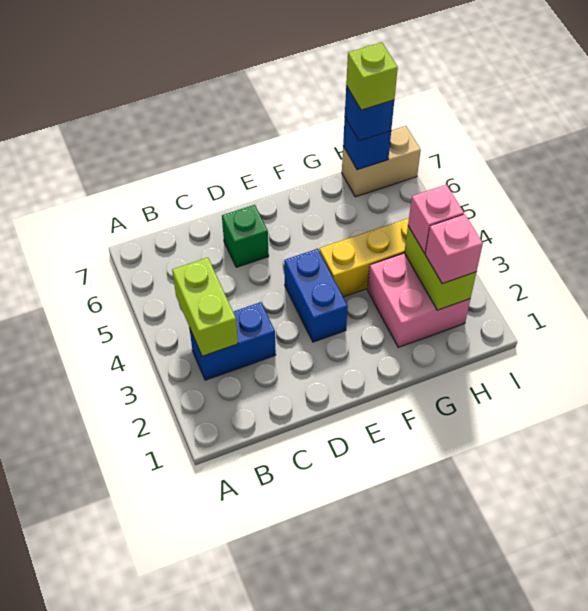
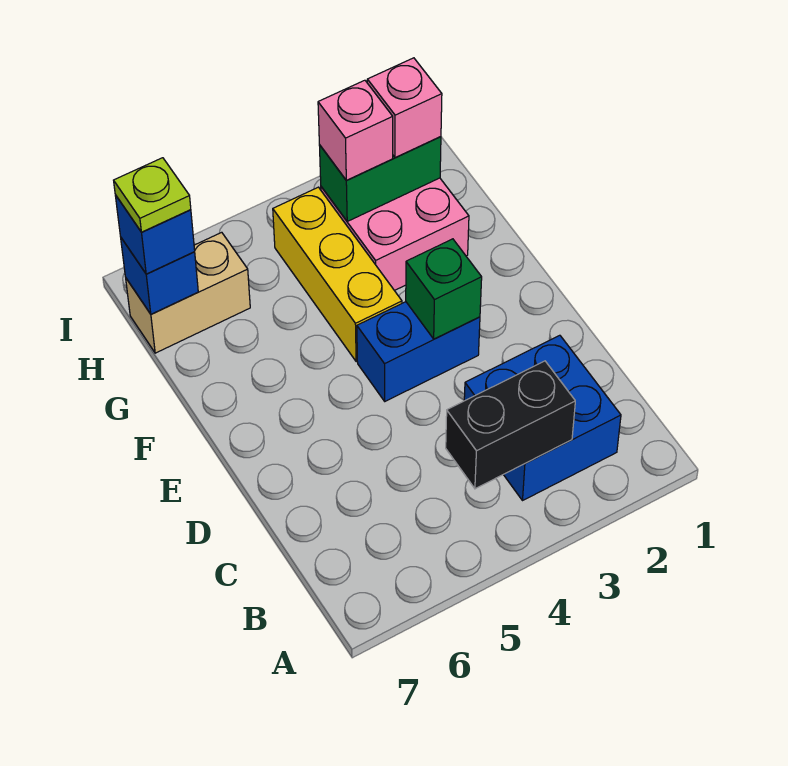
blue brick B3:C3 level 1 -> blue brick B2:C3 level 1
lime brick B3:B4 level 2 -> black brick B3:B4 level 2
green brick D6 level 1 -> green brick E3 level 2
lime brick H2:H3 level 2 -> green brick H2:H3 level 2
tan brick H7:I7 level 1 -> tan brick H6:H7 level 1
lime brick H7 level 4 -> lime plate H7 level 4

